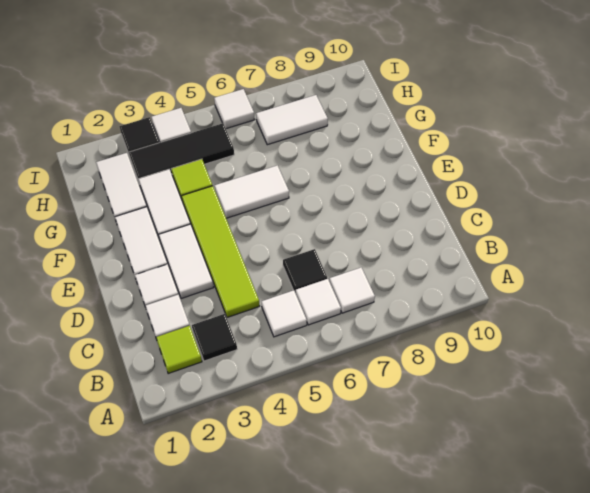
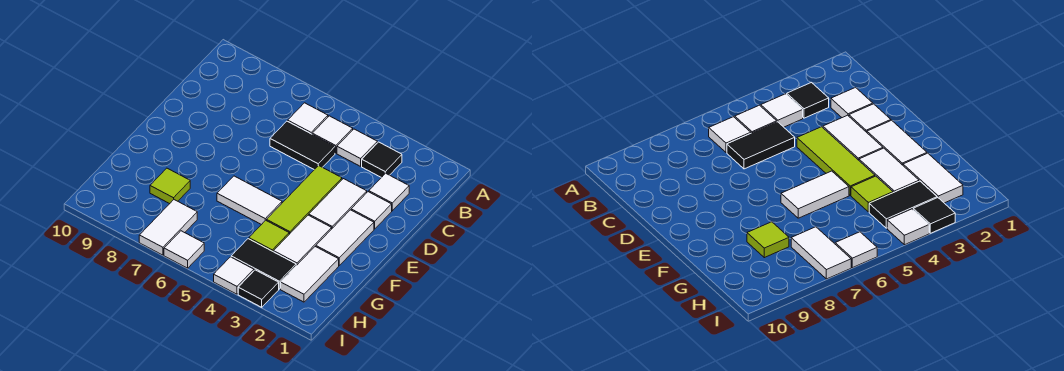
lime tile B2 level 1 -> lime tile G8 level 1
white tile B7 level 1 -> white tile B4 level 1
lime tile C4:F4 level 1 -> lime tile D4:F4 level 1
black tile C6 level 1 -> black tile C5:C6 level 1
black tile H3:H5 level 1 -> black tile H3:H4 level 1
white tile H7:H8 level 1 -> white tile H7:I7 level 1

